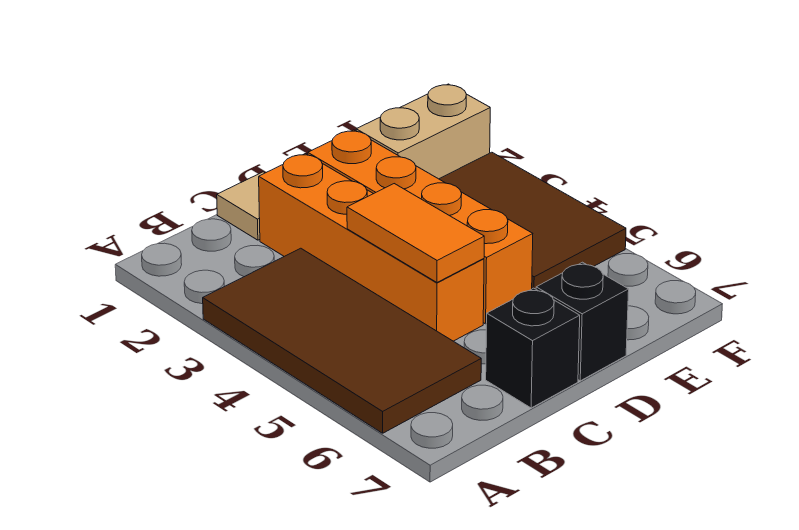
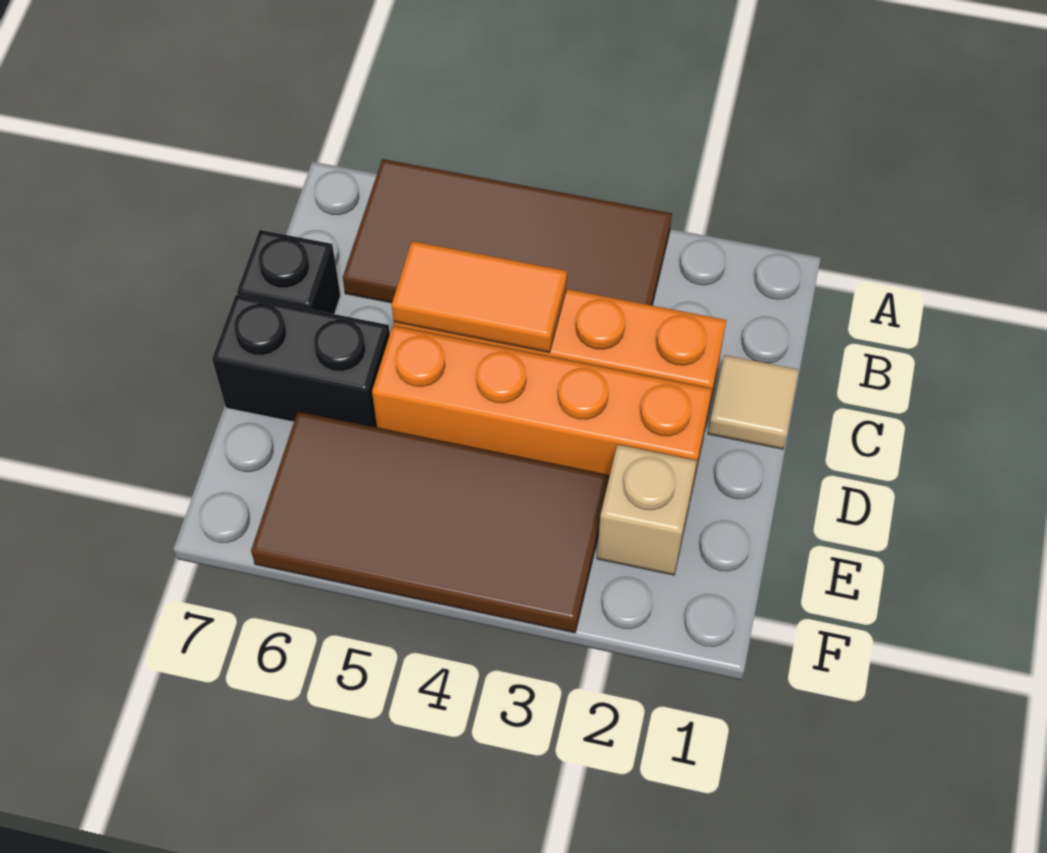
black brick D7 level 1 -> black brick D6:D7 level 1
tan brick E2:F2 level 1 -> tan brick E2 level 1
brown tile E3:F5 level 1 -> brown tile E3:F6 level 1

